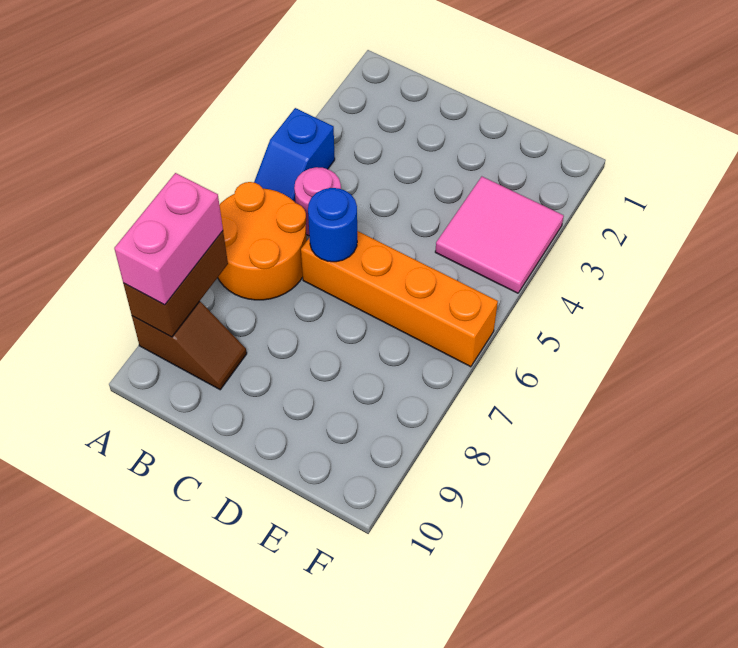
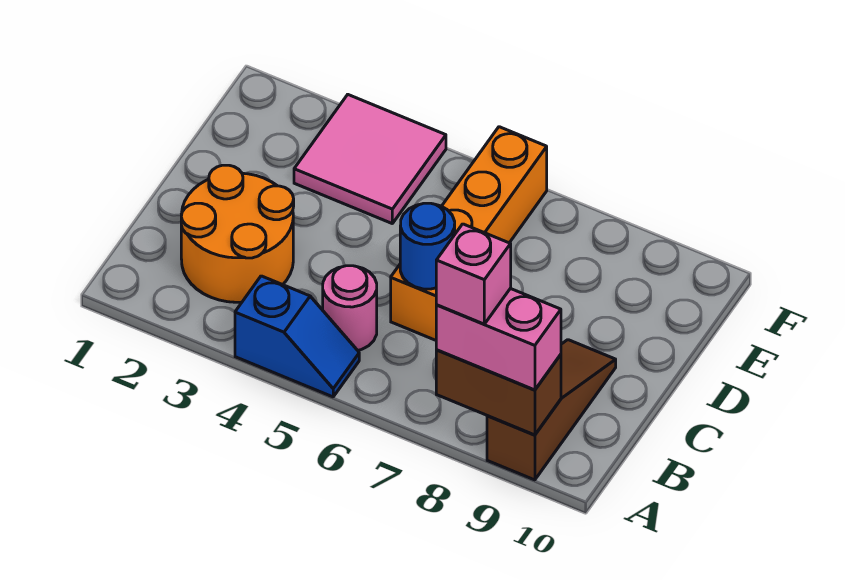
orange round brick A6:B7 level 1 -> orange round brick B2:C3 level 1
none -> pink brick A8 level 4
brown slope A9:B9 level 1 top A -> brown slope A9:C9 level 1 top A

